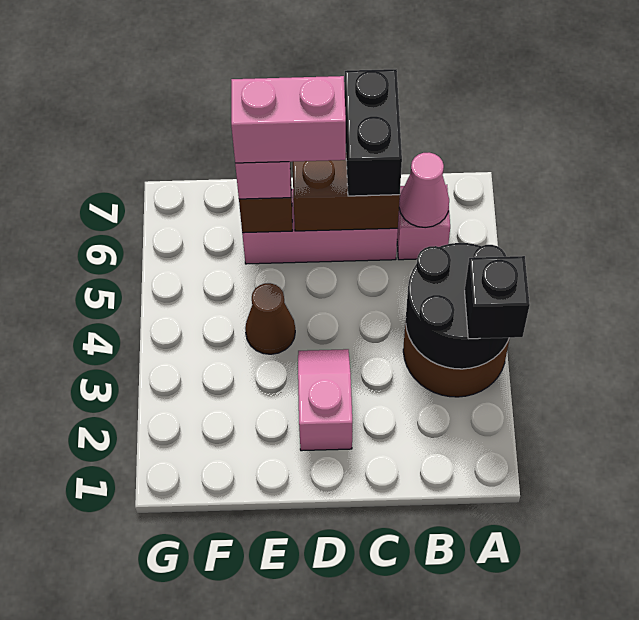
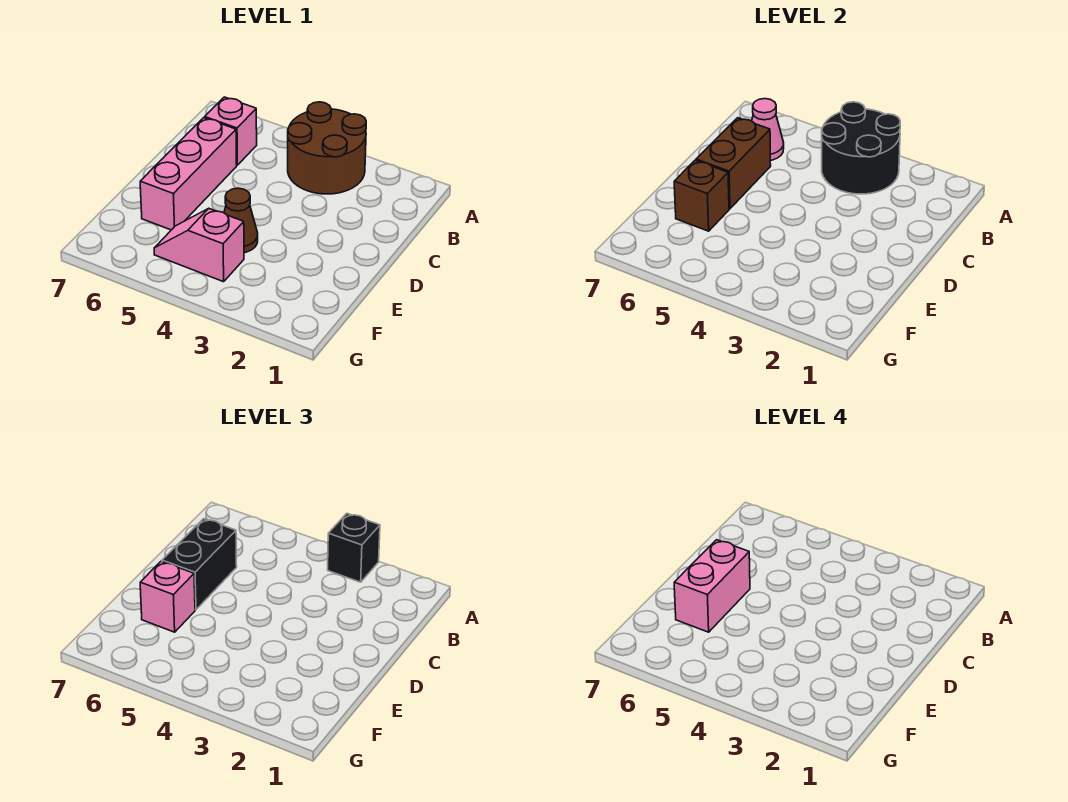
black brick C6:C7 level 3 -> black brick C6:D6 level 3
pink slope D2:D3 level 1 top 2 -> pink slope F4:F5 level 1 top 4

